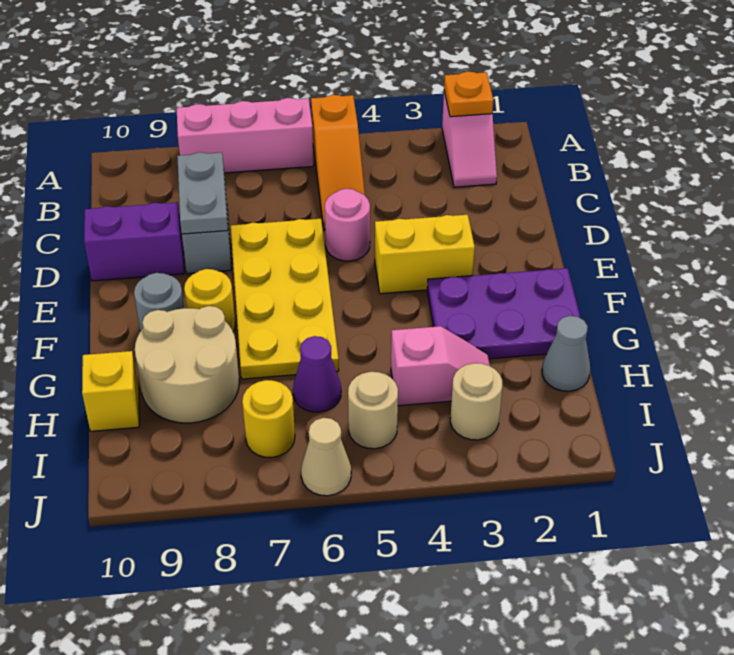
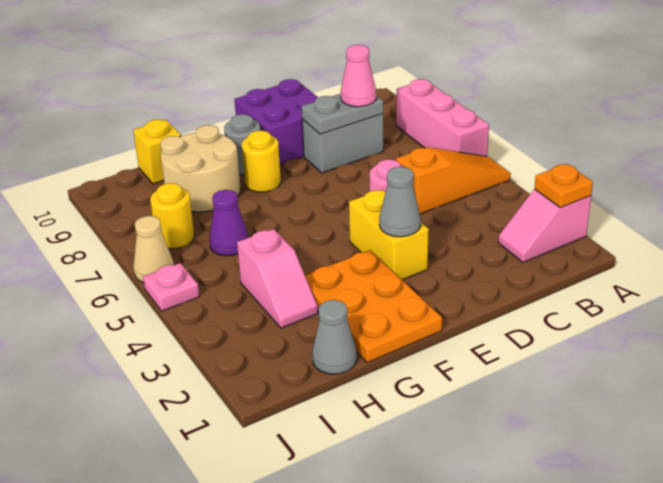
orange slope A5:C5 level 1 top A -> orange slope A5:C5 level 1 top C
none -> pink cone C8 level 3
yellow plate D6:G7 level 1 -> none
purple brick D9:D10 level 1 -> purple brick D9:E10 level 1
none -> grey cone E3 level 2
purple plate F1:G3 level 1 -> orange plate F1:G3 level 1
tan round brick I3 level 1 -> none
tan round brick I5 level 1 -> none
none -> pink plate J5 level 1

